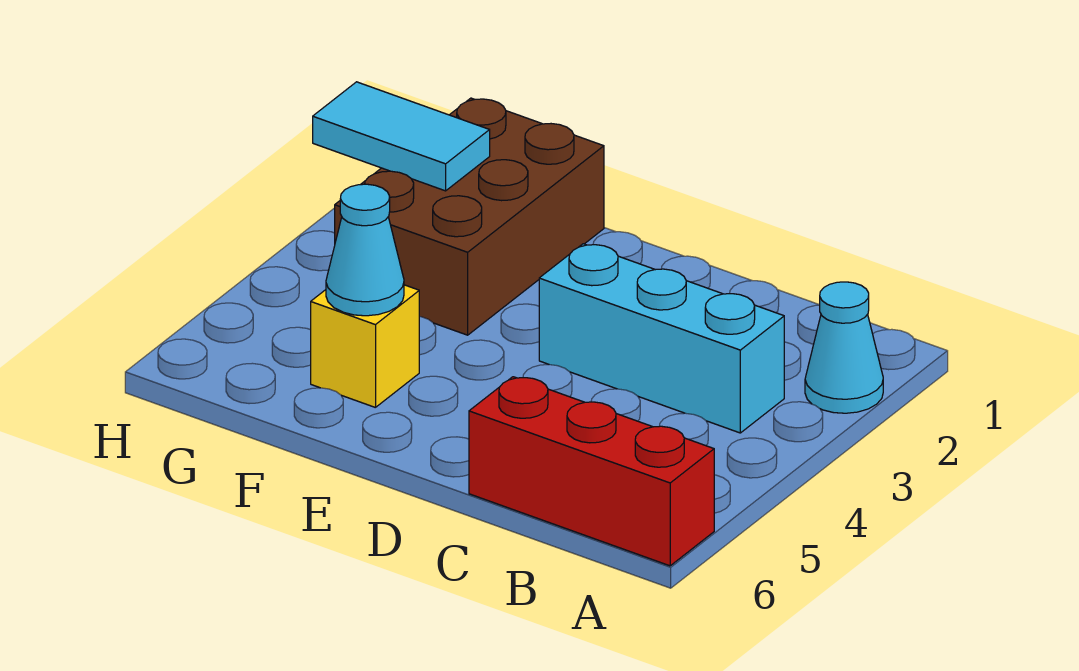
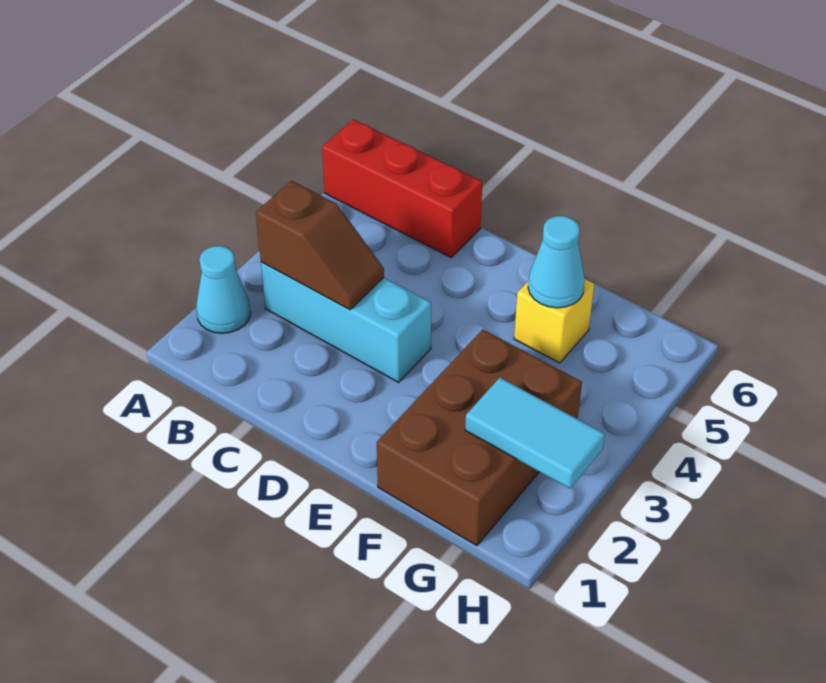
none -> brown slope B3:C3 level 2 top B

